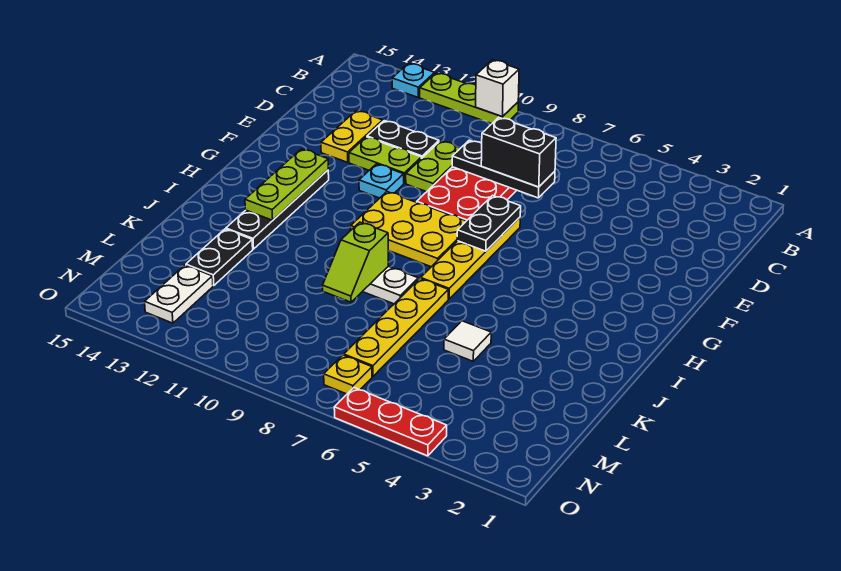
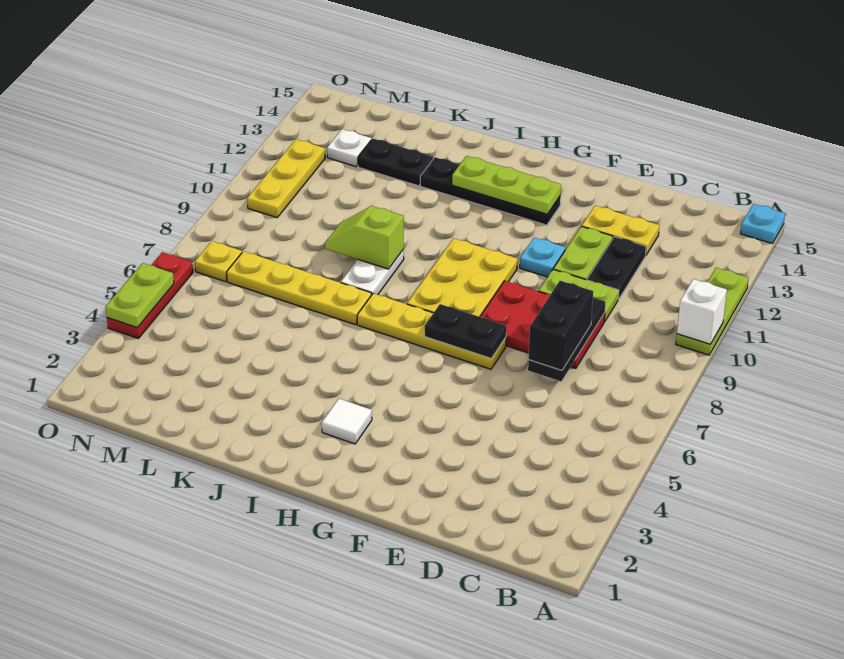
cyan plate A13 level 1 -> cyan plate A15 level 1
white tile K5 level 1 -> white tile H3 level 1
white plate M13:N13 level 1 -> white plate M13 level 1
none -> yellow plate N10:N12 level 1
none -> lime plate O4:O5 level 2

